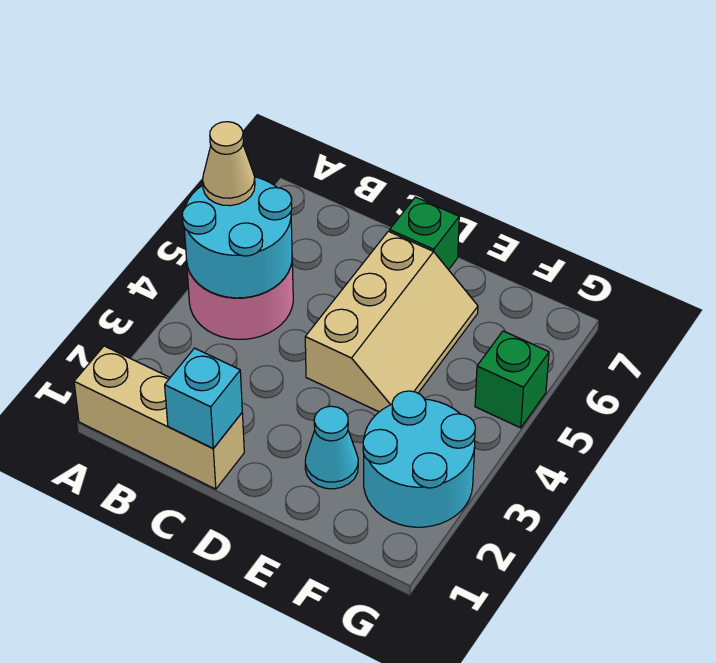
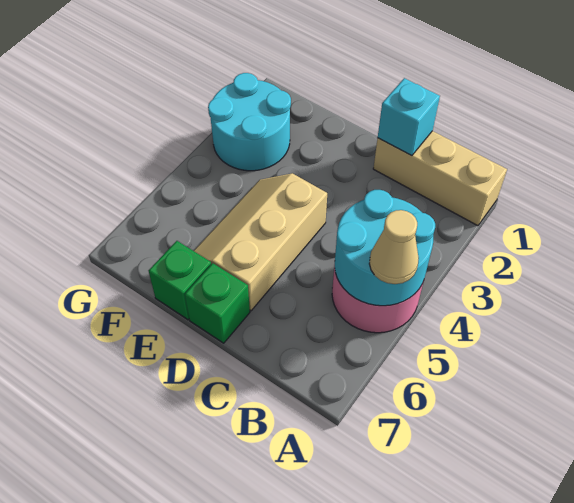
cyan cone E2 level 1 -> none
green brick G5 level 1 -> green brick E7 level 1

